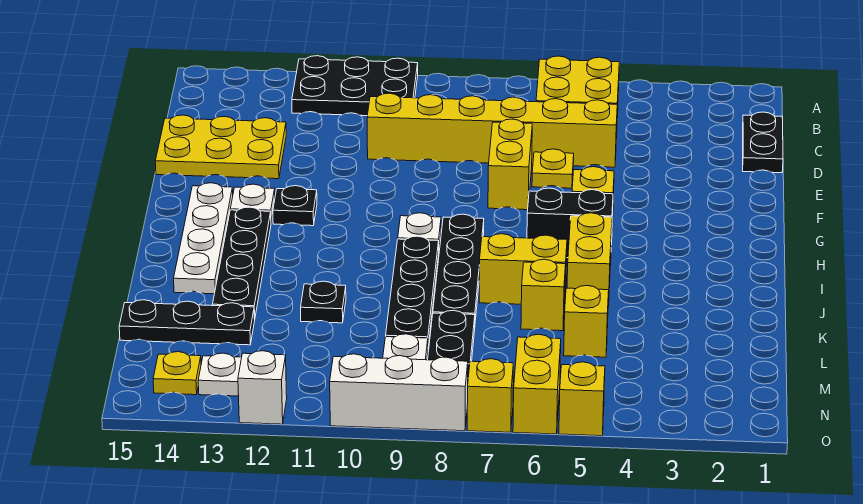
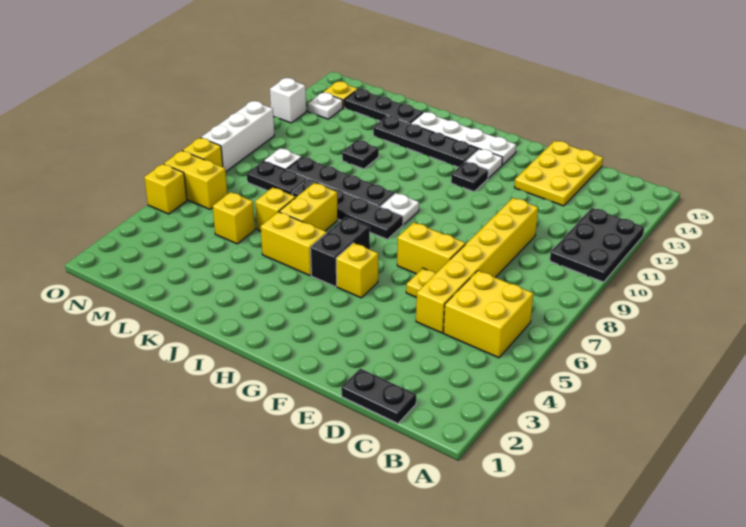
black plate L13:L15 level 1 -> black plate K14:M14 level 1

